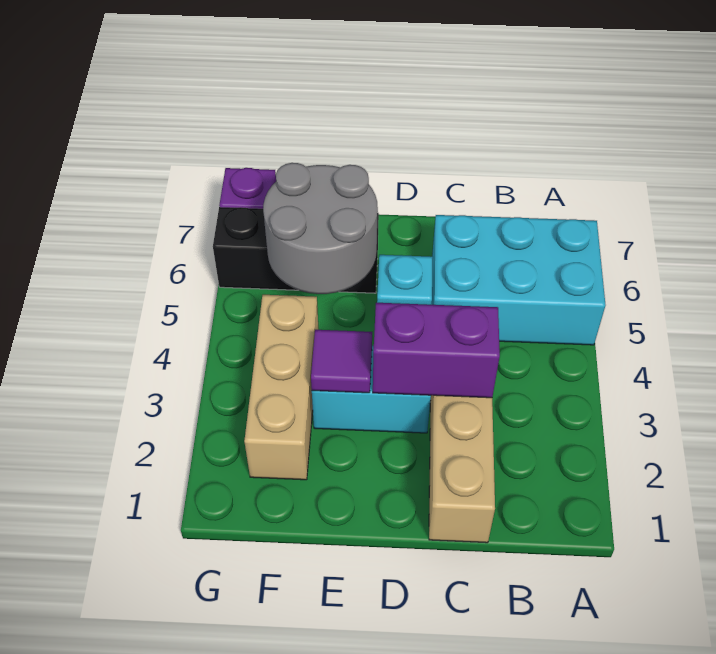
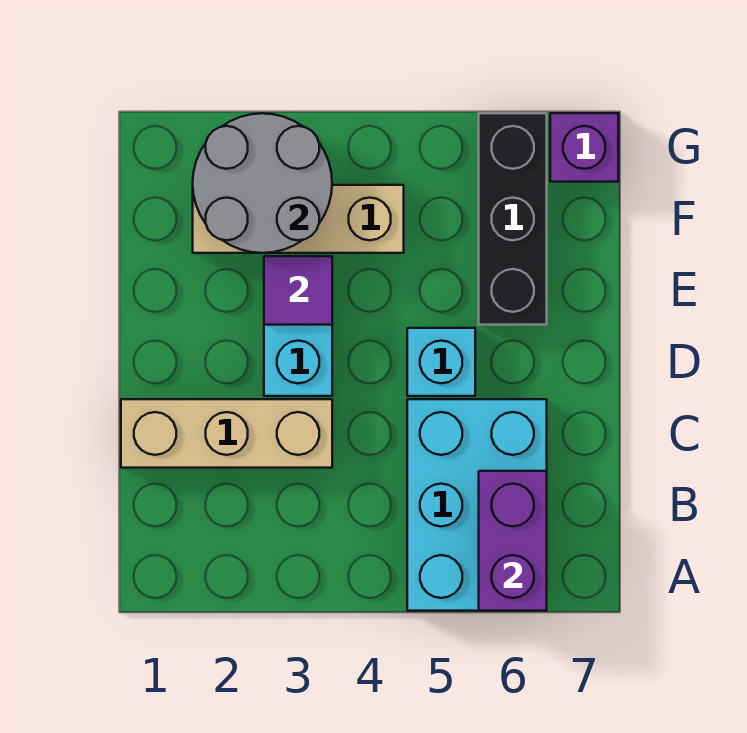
purple brick C3:D3 level 2 -> purple brick A6:B6 level 2
grey round brick E5:F6 level 2 -> grey round brick F2:G3 level 2

